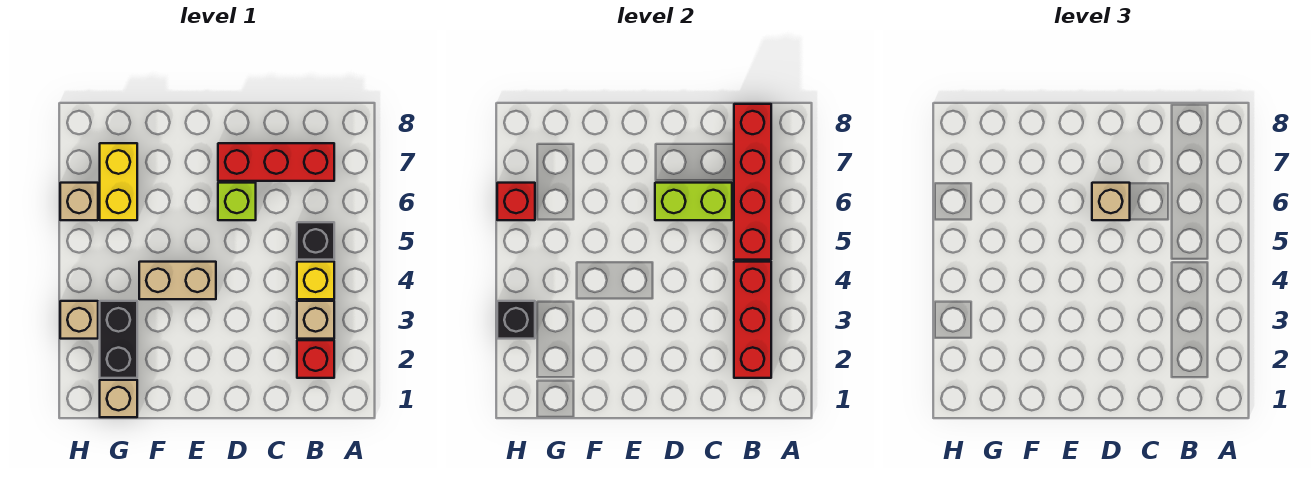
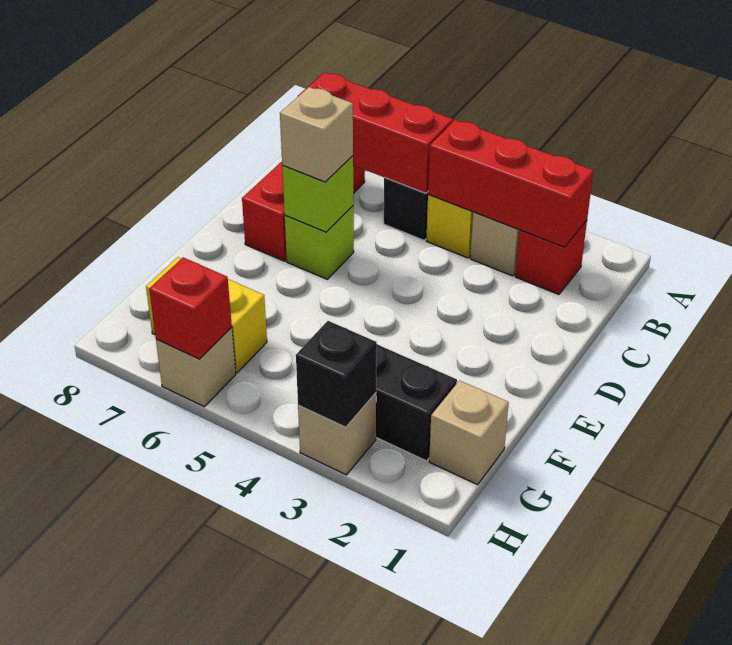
red brick B5:B8 level 2 -> red brick B5:B7 level 2
lime brick C6:D6 level 2 -> lime brick D6 level 2
tan brick E4:F4 level 1 -> none

